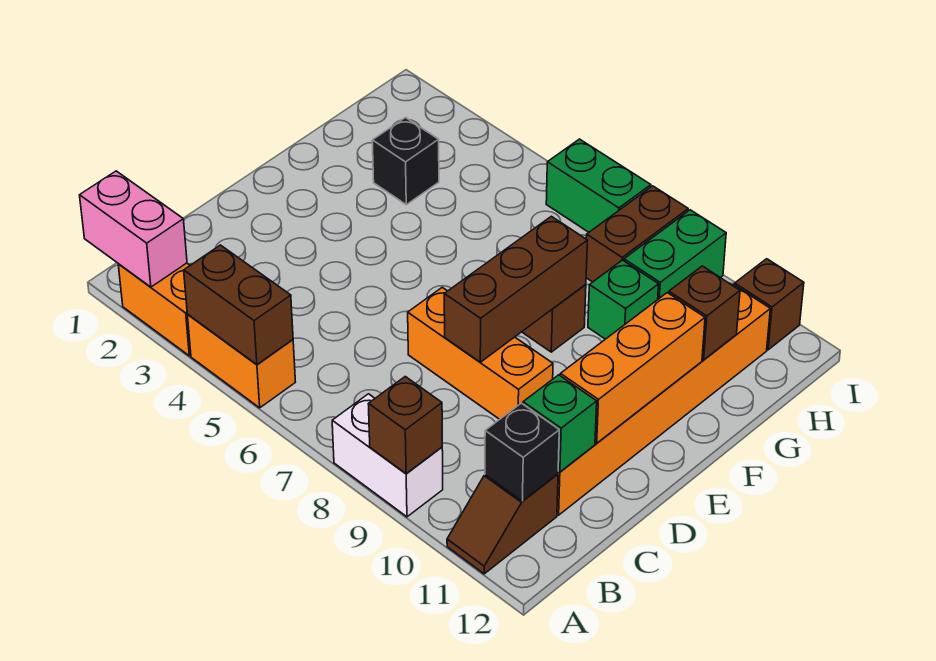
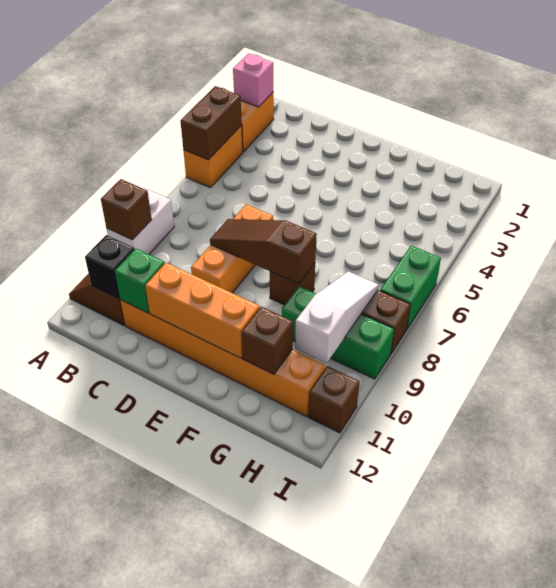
pink brick A1:A2 level 2 -> pink brick A2 level 2
brown brick D8:F8 level 2 -> brown slope D8:F8 level 2 top F
black brick G3 level 1 -> none
none -> white slope H8:H10 level 2 top 10

